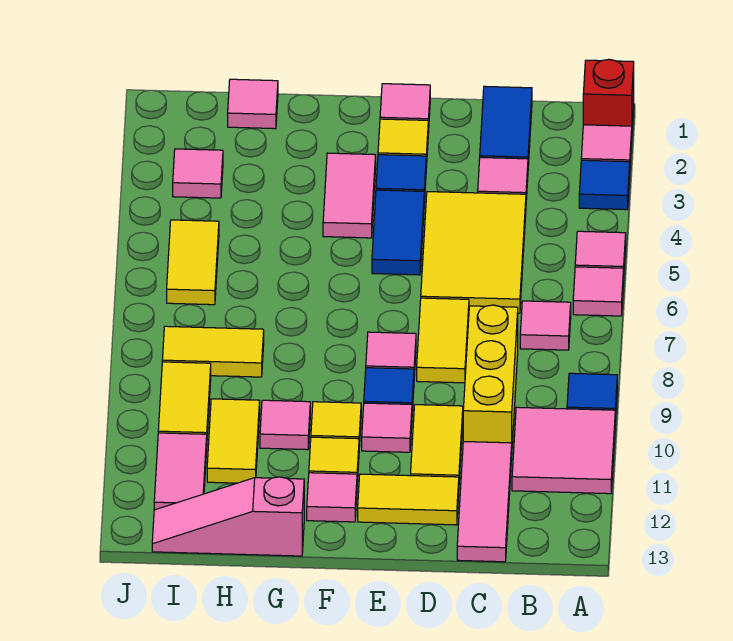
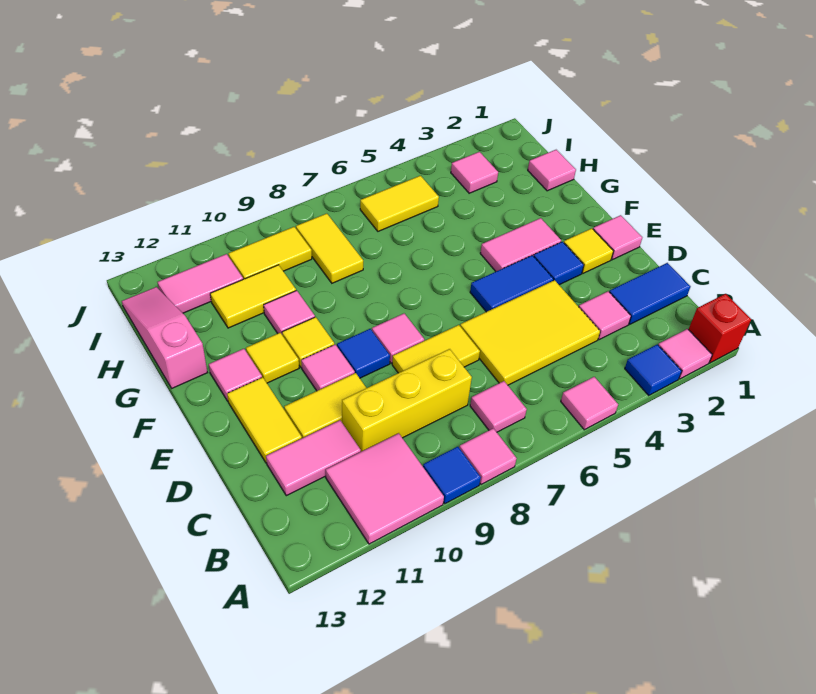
pink tile A6 level 1 -> pink tile A8 level 1
pink tile C11:C13 level 1 -> pink tile C11:C12 level 1

